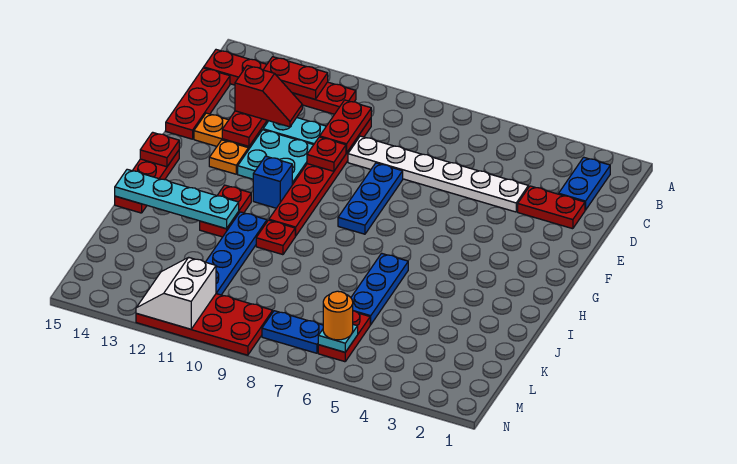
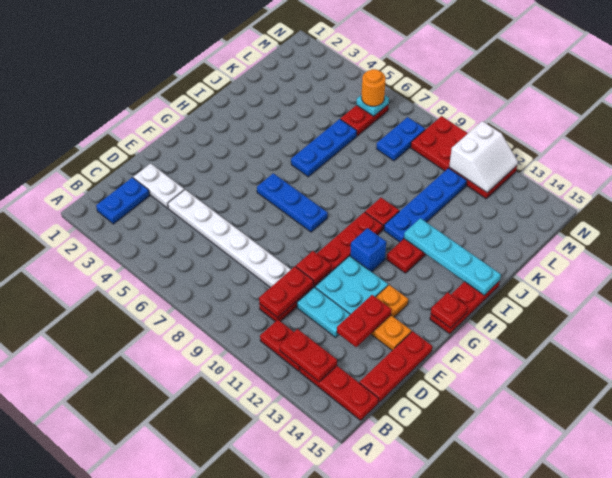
red plate D2:D3 level 1 -> white plate D2:D3 level 1
red slope D12:D13 level 3 top 13 -> none
blue plate E8:G8 level 1 -> blue plate G6:G8 level 1
blue plate M7:M8 level 1 -> blue plate L8:M8 level 1

